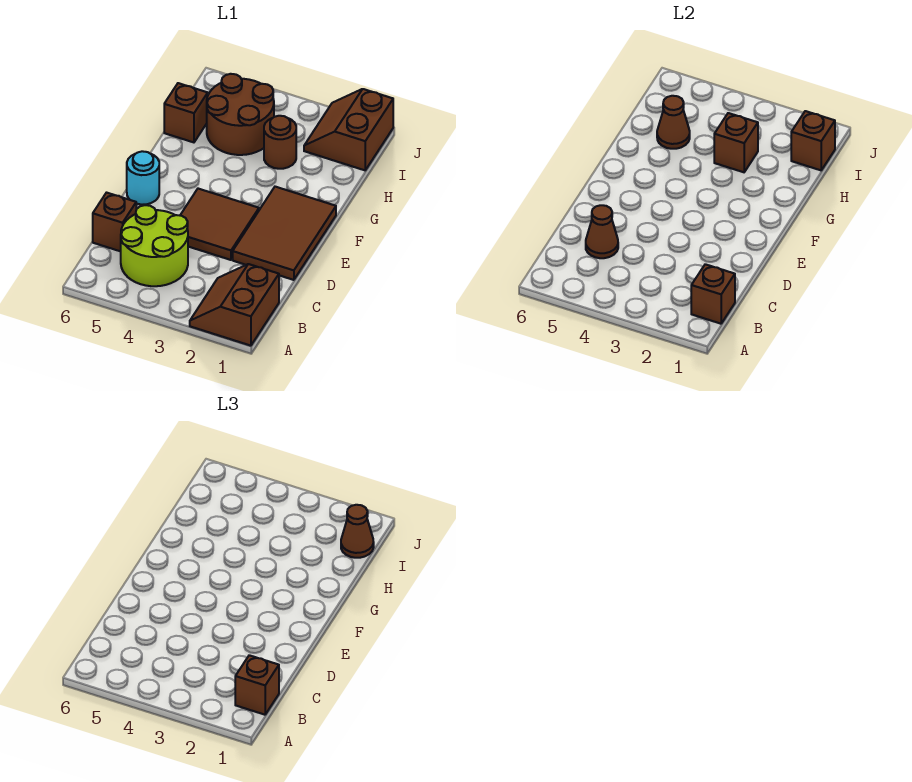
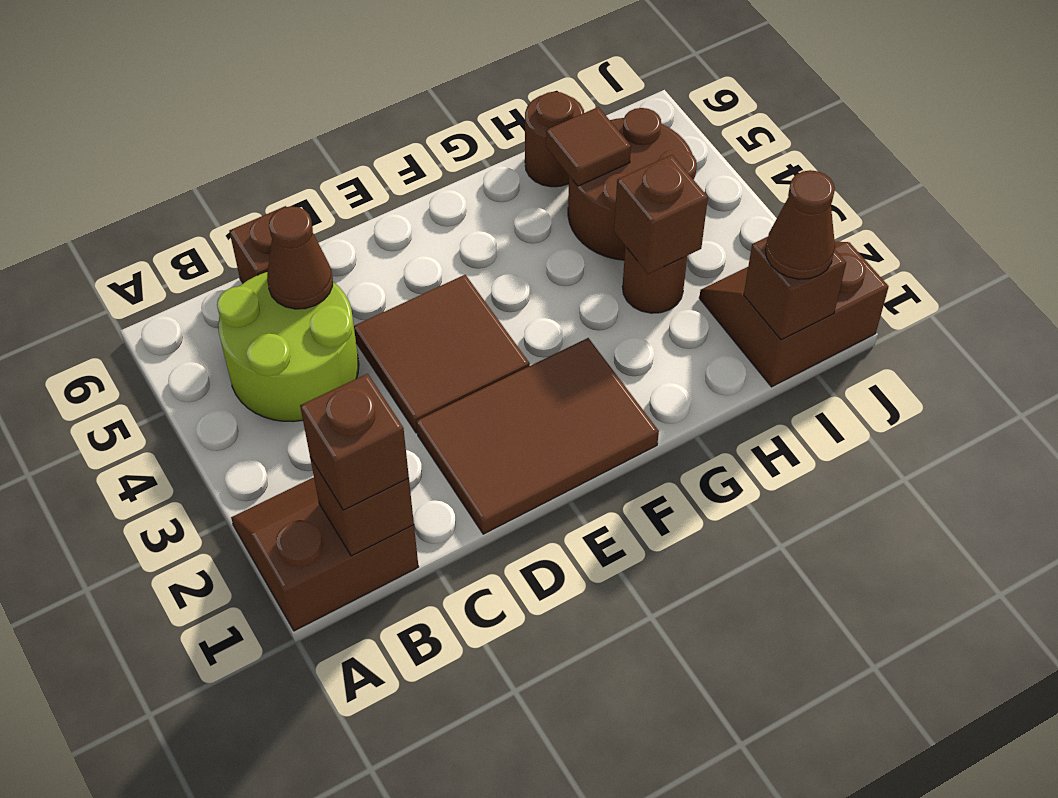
cyan round brick E6 level 1 -> none
brown cone H5 level 2 -> brown tile H5 level 2
brown brick H6 level 1 -> brown round brick H6 level 1

